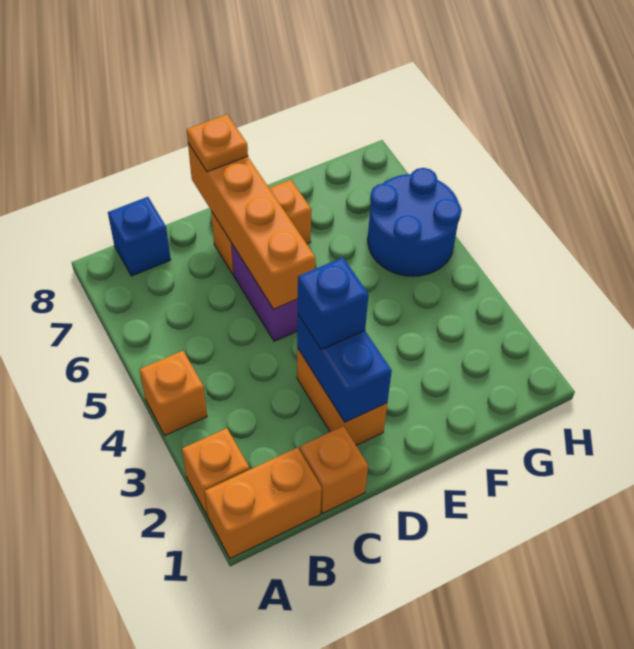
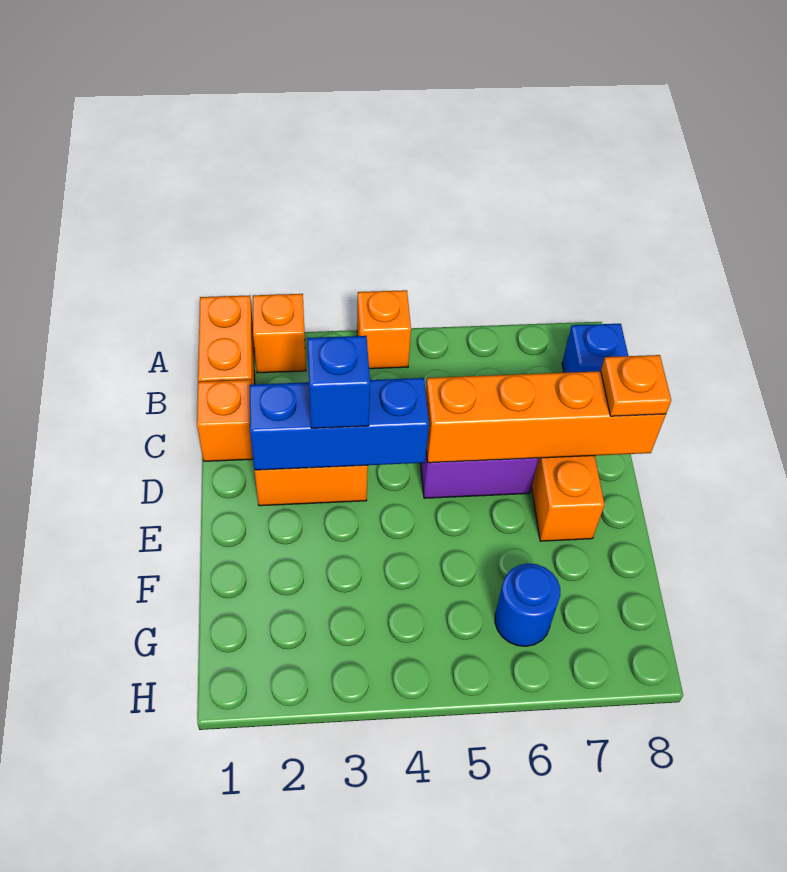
blue brick D2:D3 level 2 -> blue brick D2:D4 level 2
blue round brick G5:H6 level 1 -> blue round brick G6 level 1

